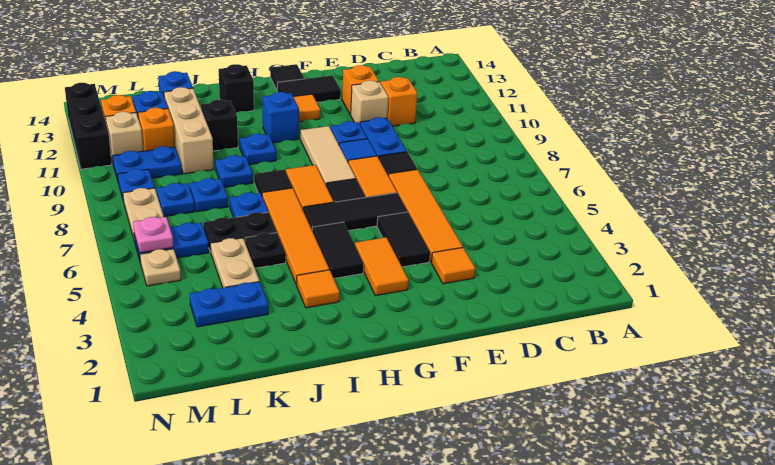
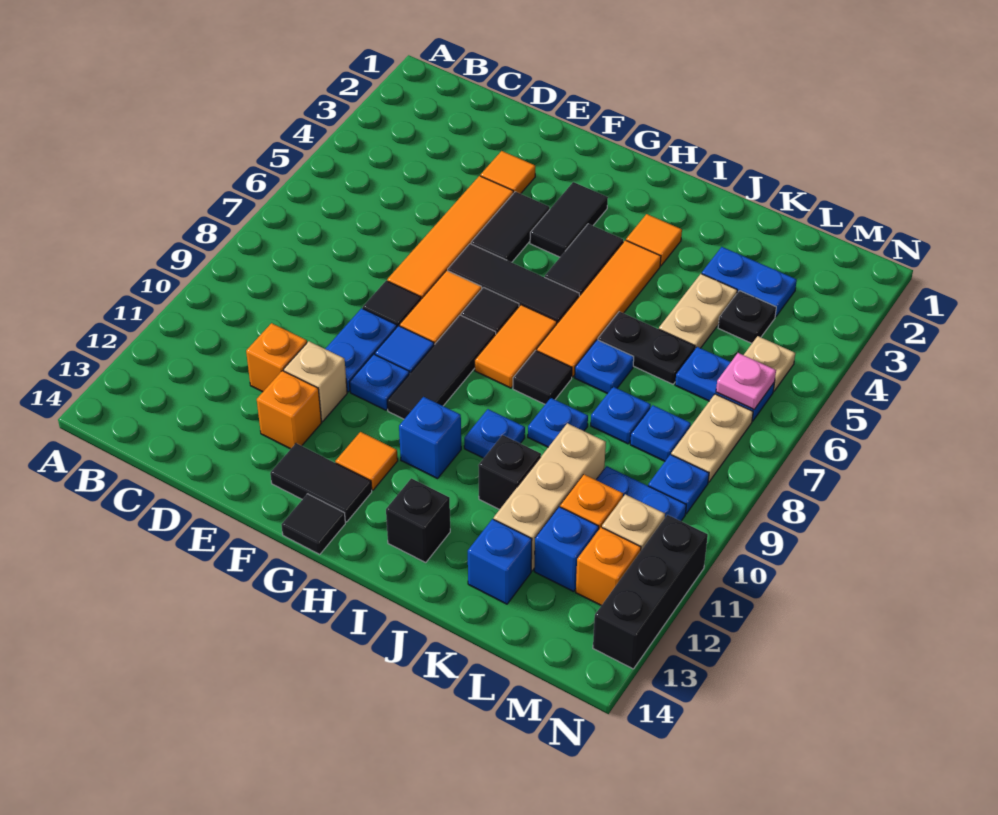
orange tile G3:G4 level 1 -> black tile G3:G4 level 1
tan tile G8:G10 level 1 -> black tile G8:G10 level 1
black plate J5 level 1 -> black plate L4 level 1

